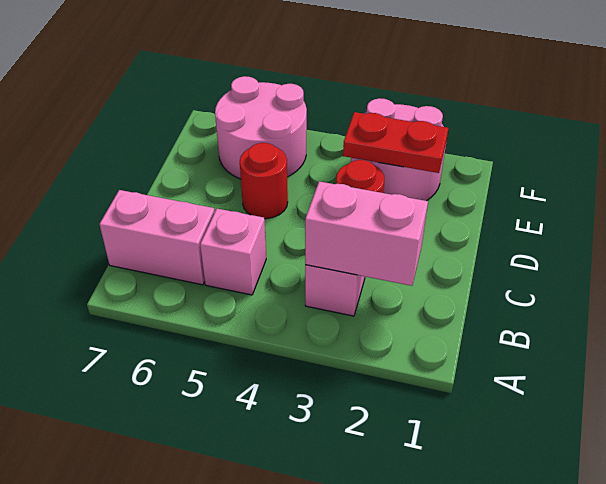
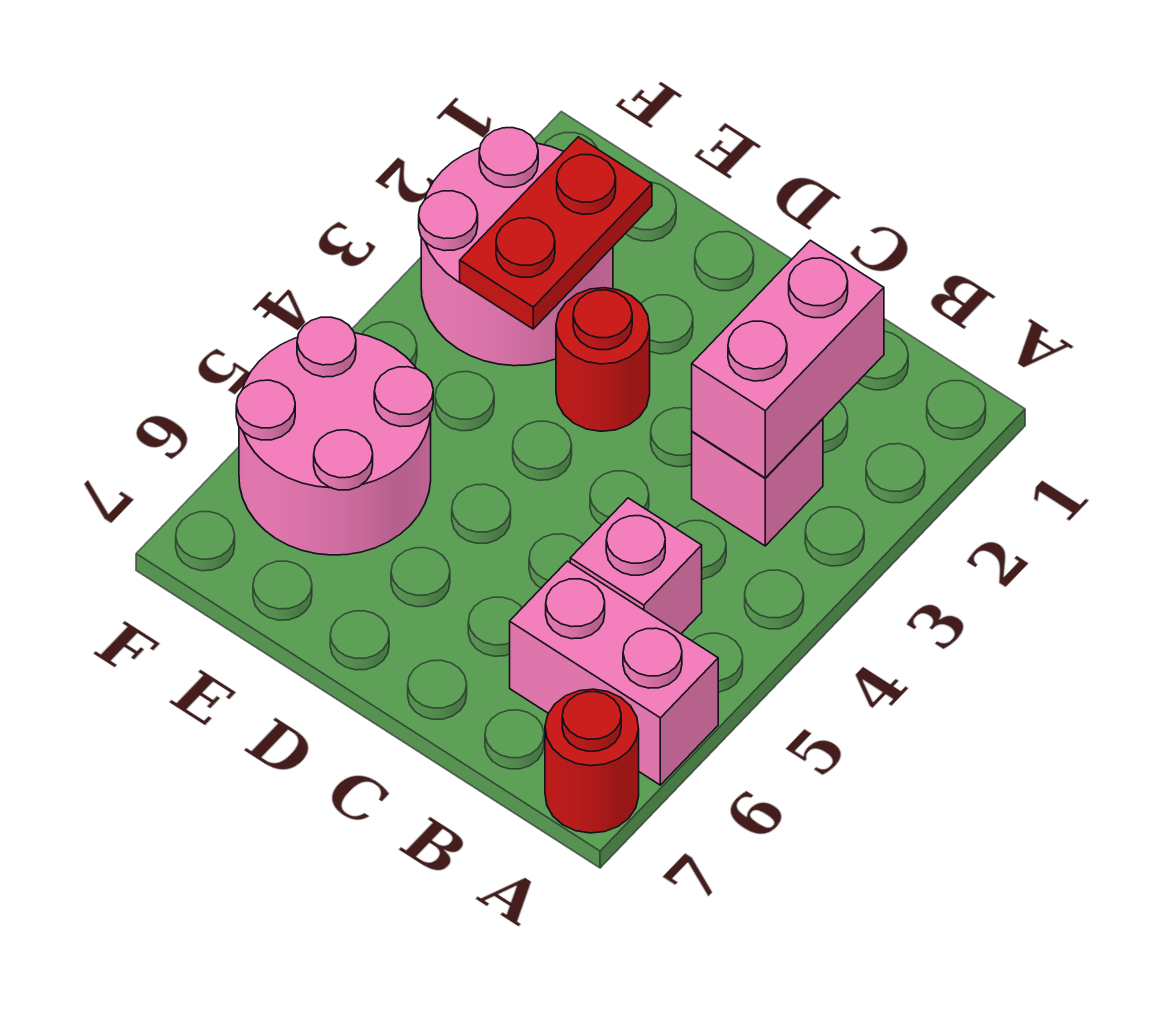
pink brick B6:B7 level 1 -> pink brick A6:B6 level 1
red round brick D5 level 1 -> red round brick A7 level 1

